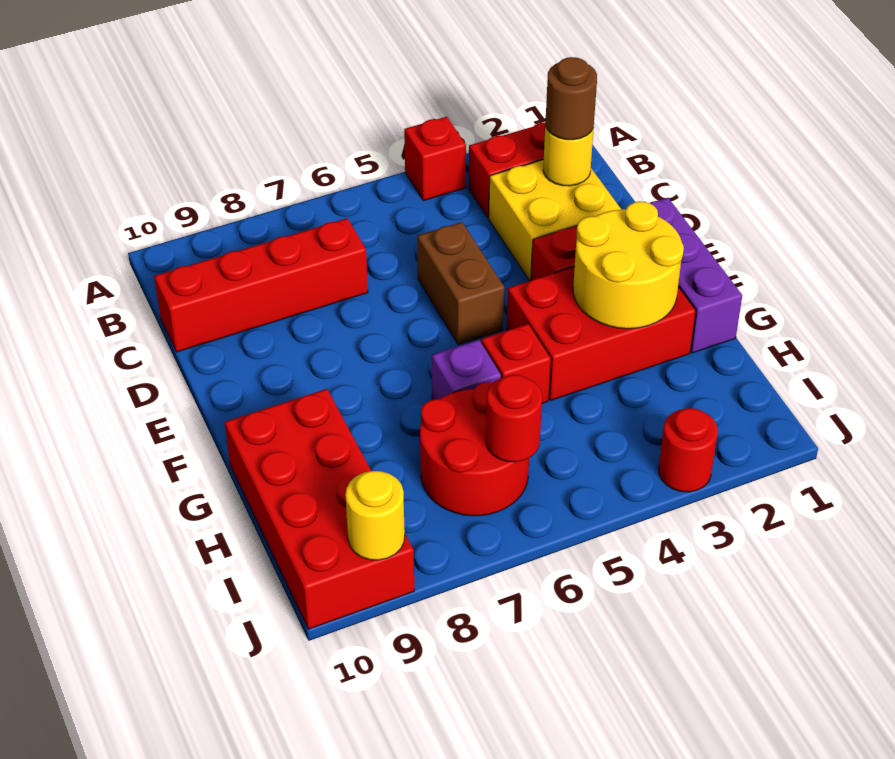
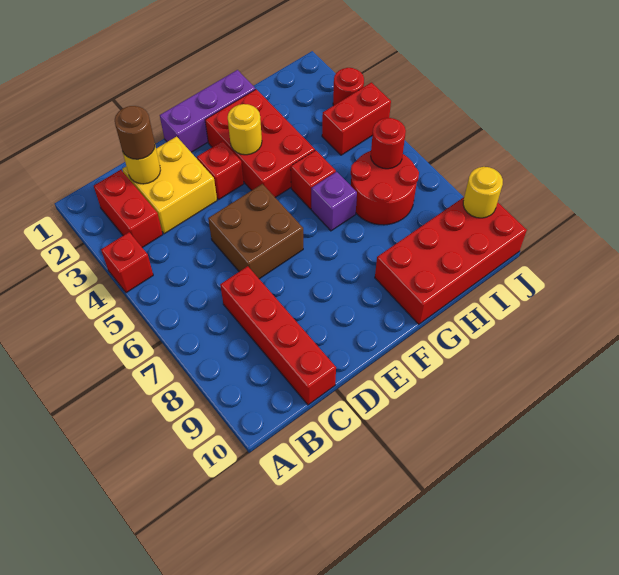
brown brick D5:E5 level 1 -> brown brick D5:E6 level 1
yellow round brick F2:G3 level 2 -> yellow round brick F3 level 2
none -> red brick I4:J4 level 1

